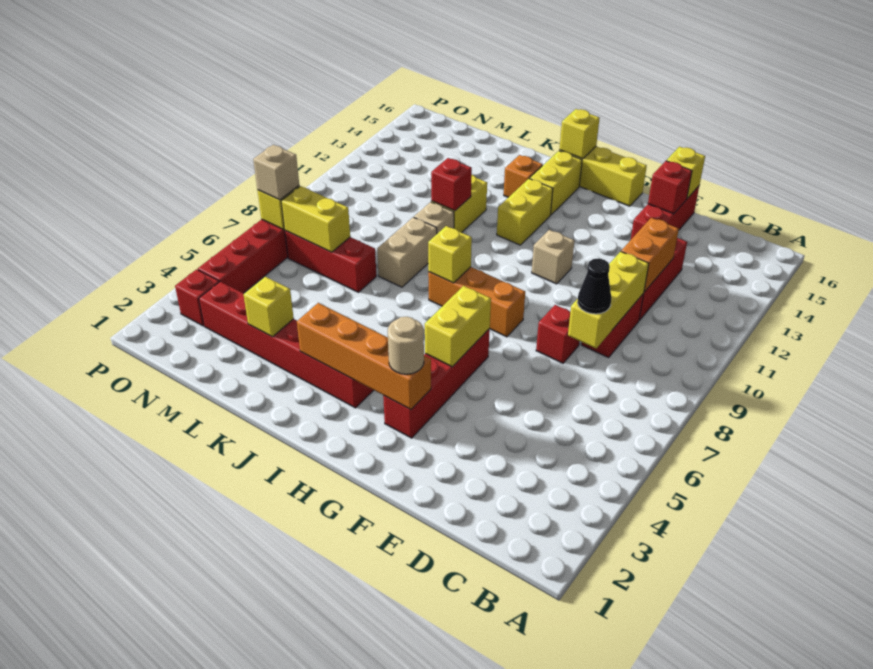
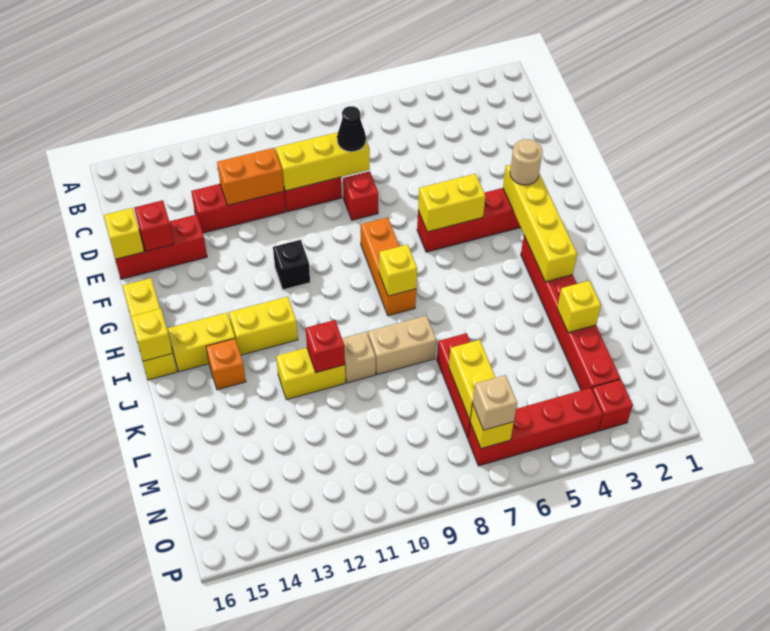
orange brick G3:J3 level 2 -> yellow brick G3:J3 level 2
tan brick G11 level 1 -> black brick G11 level 1

